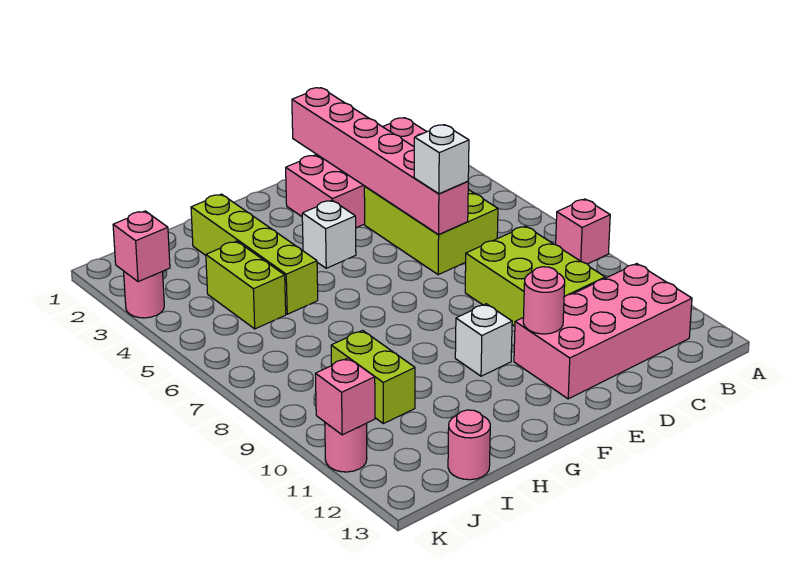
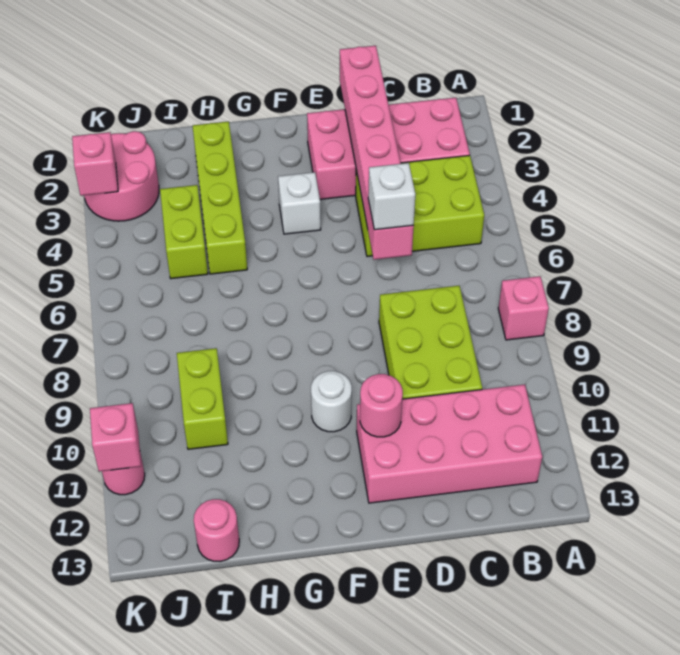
lime brick C4:D6 level 1 -> lime brick B4:D5 level 1
white brick F10 level 1 -> white round brick F10 level 1
pink round brick K3 level 1 -> pink round brick J2:K3 level 1

